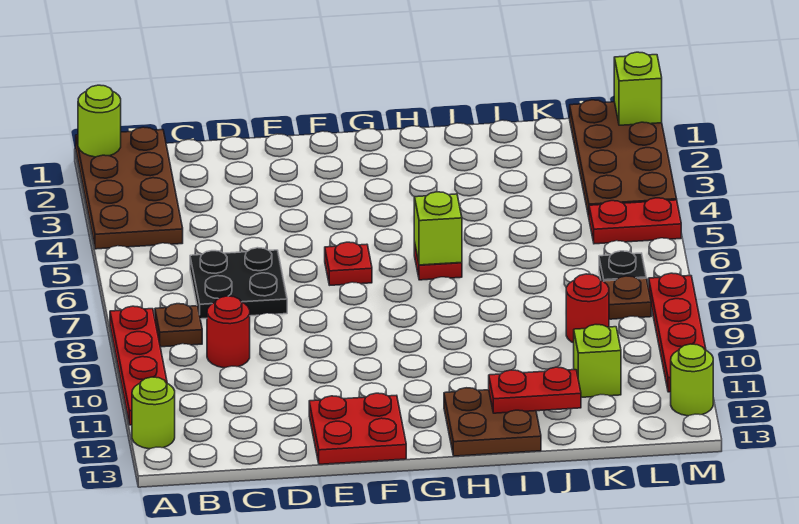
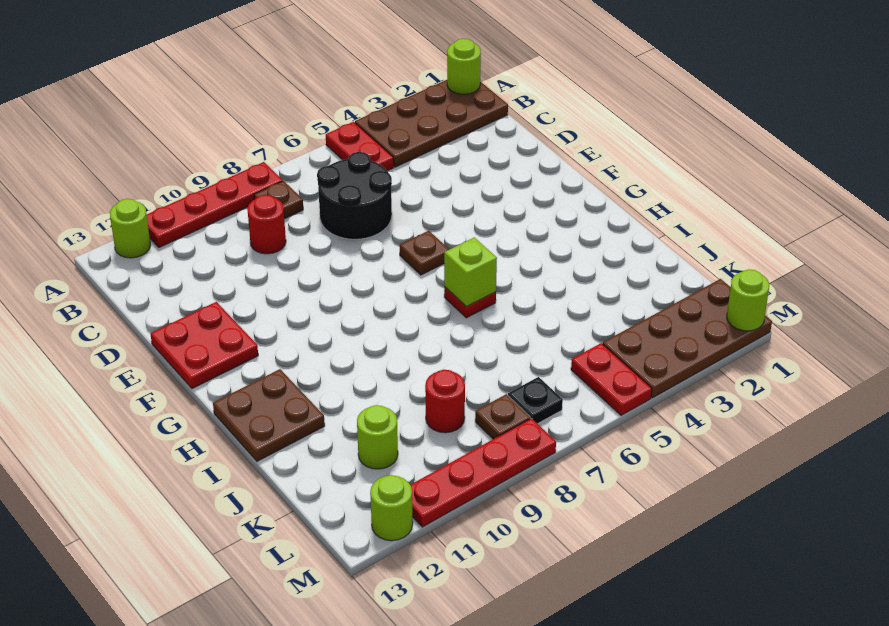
black plate C6:D7 level 1 -> black round brick C6:D7 level 1
red plate F6 level 1 -> brown plate F6 level 1
red plate I12:J12 level 2 -> red plate A5:B5 level 1
lime brick K11 level 1 -> lime round brick K11 level 1
lime brick M1 level 2 -> lime round brick M1 level 2

